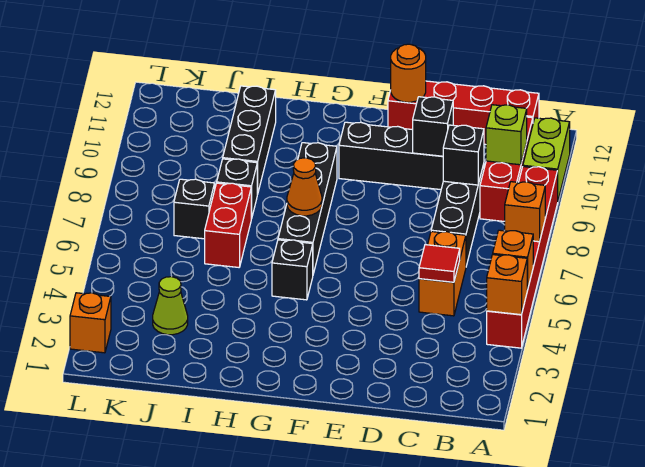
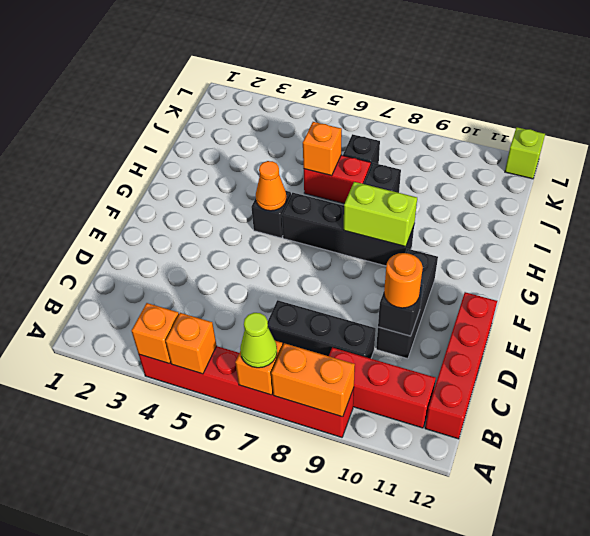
lime brick A10:A11 level 1 -> lime brick G8:G9 level 2
lime brick B10 level 2 -> lime brick L12 level 1
orange brick C5:C6 level 1 -> orange brick A8:A9 level 2
red tile C5 level 2 -> none
black brick C9 level 2 -> none
orange round brick E12 level 2 -> orange round brick D10 level 3
orange cone G7 level 2 -> orange cone G5 level 2
black brick I9:I11 level 1 -> none
lime cone J3 level 1 -> lime cone A7 level 3
orange brick L2 level 1 -> orange brick I6 level 2

